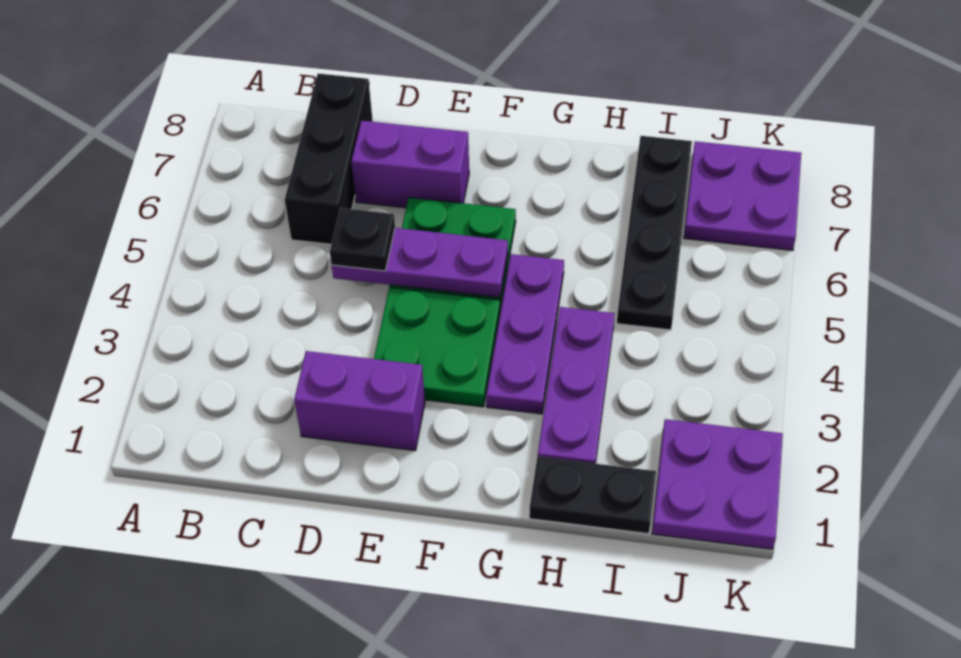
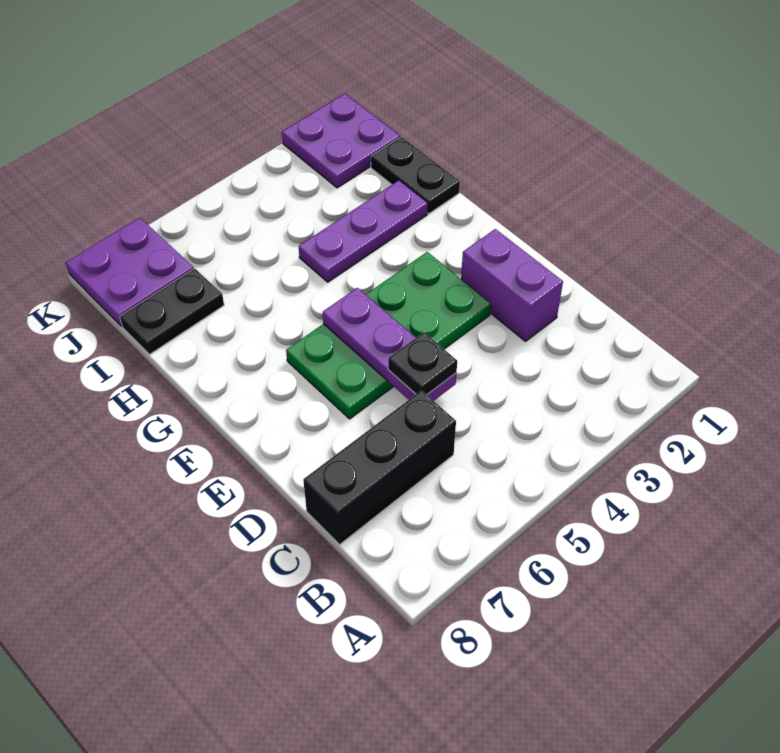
purple brick D7:E7 level 1 -> none
purple plate G3:G5 level 1 -> none
black plate I5:I8 level 1 -> black plate I7:I8 level 1

